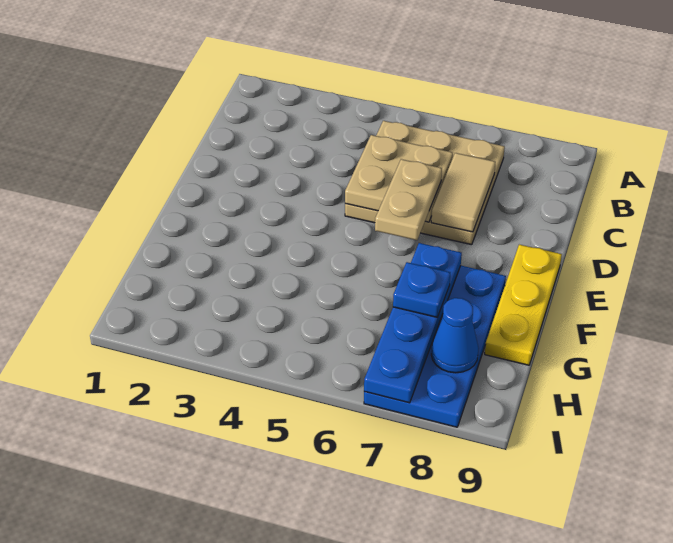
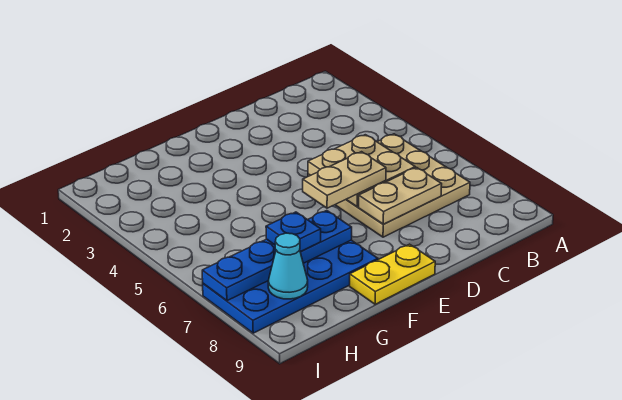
tan tile C7:D7 level 2 -> tan plate C7:D7 level 2
yellow plate E9:G9 level 1 -> yellow plate E9:F9 level 1
blue cone H8 level 2 -> cyan cone H8 level 2

